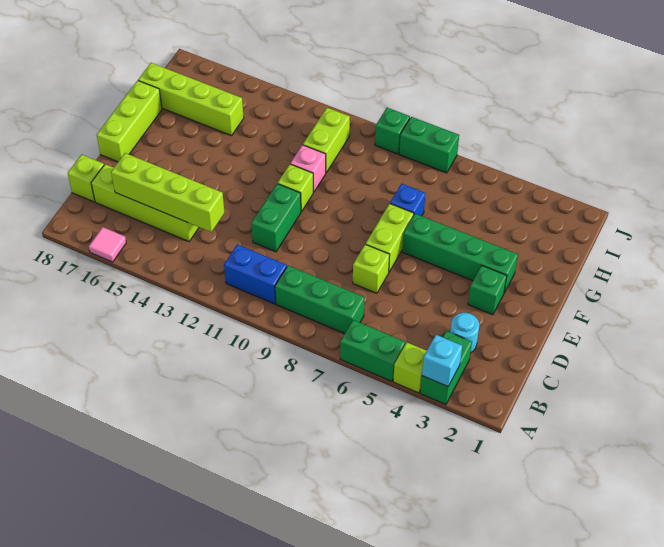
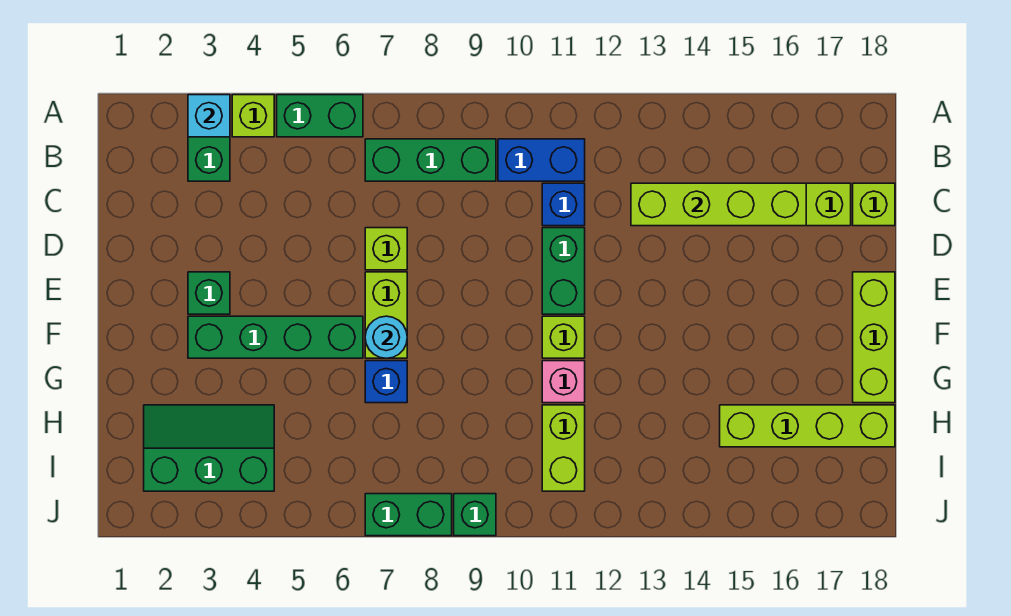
pink tile A16 level 1 -> none
cyan round brick C3 level 1 -> cyan round brick F7 level 2
none -> blue brick C11 level 1
none -> green slope H2:I4 level 1 top I

